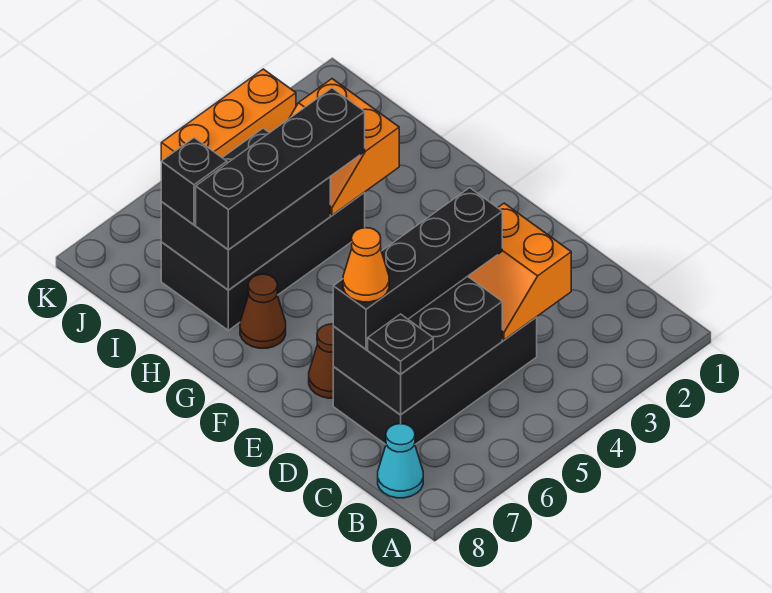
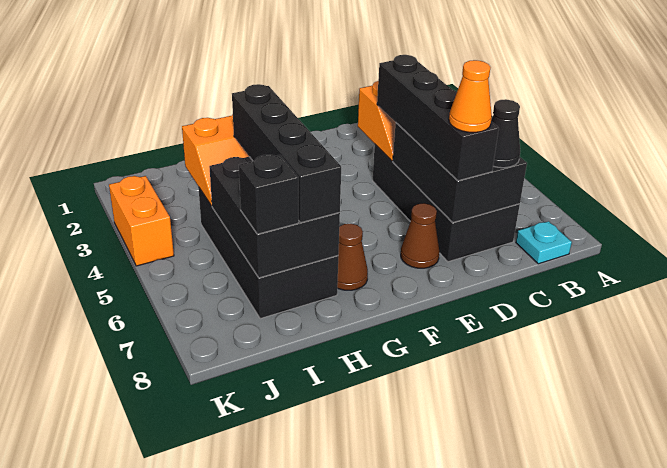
cyan cone B8 level 1 -> cyan plate B8 level 1
black plate C7 level 3 -> black cone C7 level 3
orange brick K3:K5 level 1 -> orange brick K3:K4 level 1

